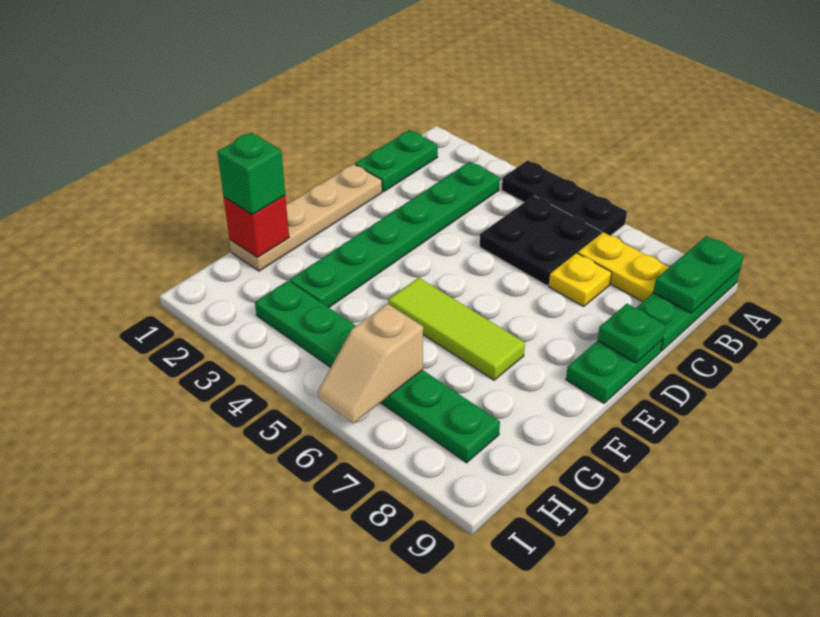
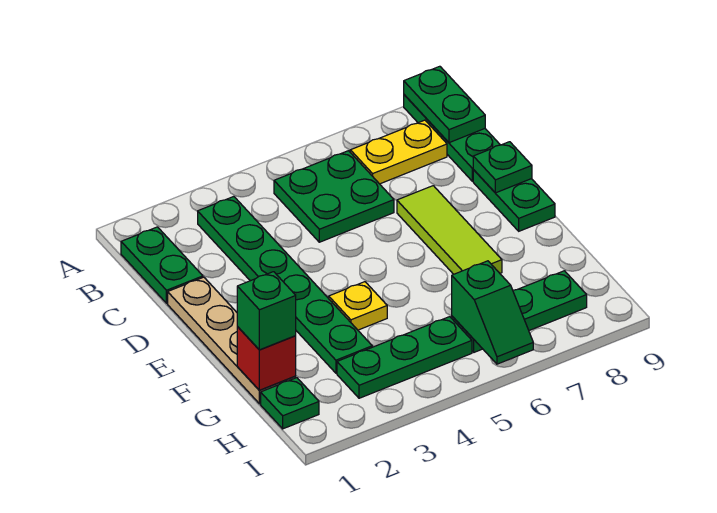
black plate A4:A6 level 1 -> none
black plate B5:C6 level 1 -> green plate B5:C6 level 1
yellow plate C7 level 1 -> yellow plate F4 level 1
lime tile F5:F7 level 1 -> lime tile D7:F7 level 1
none -> green plate H1 level 1
tan slope H6:I6 level 2 top H -> green slope H6:I6 level 2 top H

